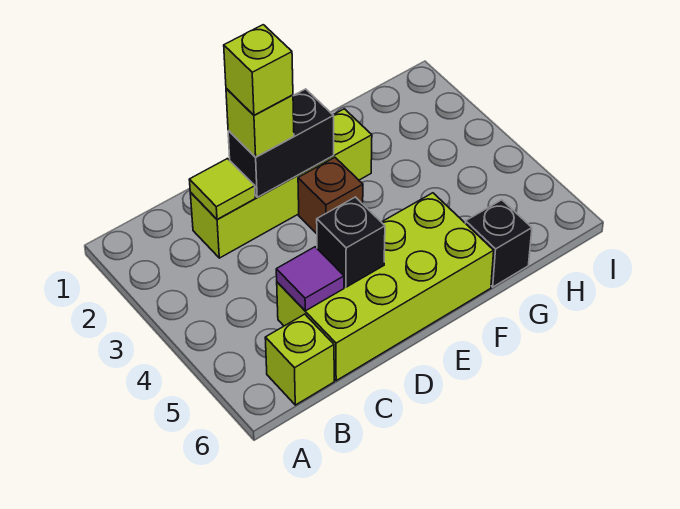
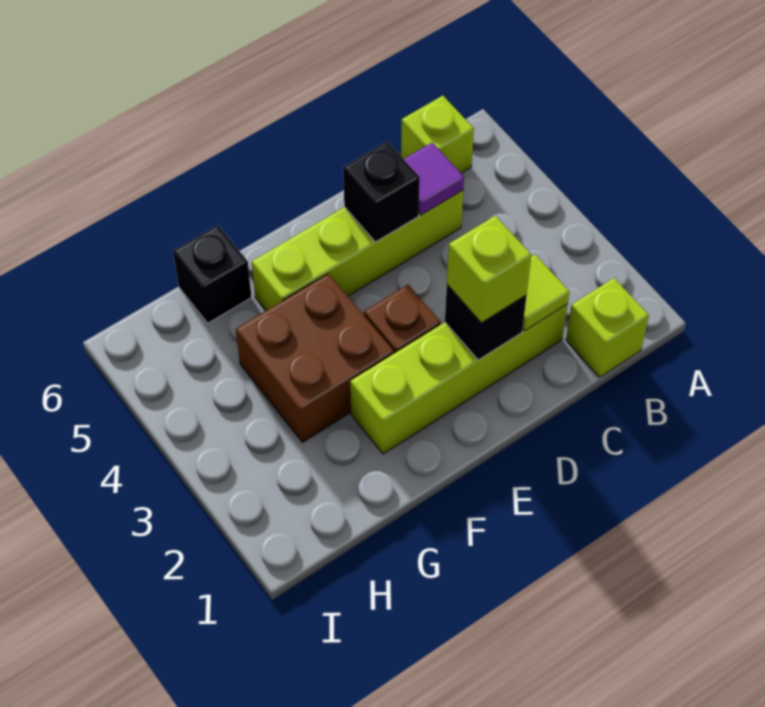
lime brick C5:F6 level 1 -> lime brick C5:F5 level 1
black brick D2:E2 level 2 -> black brick D2 level 2
lime brick D2 level 4 -> lime brick B1 level 1
none -> brown brick F3:G4 level 1

